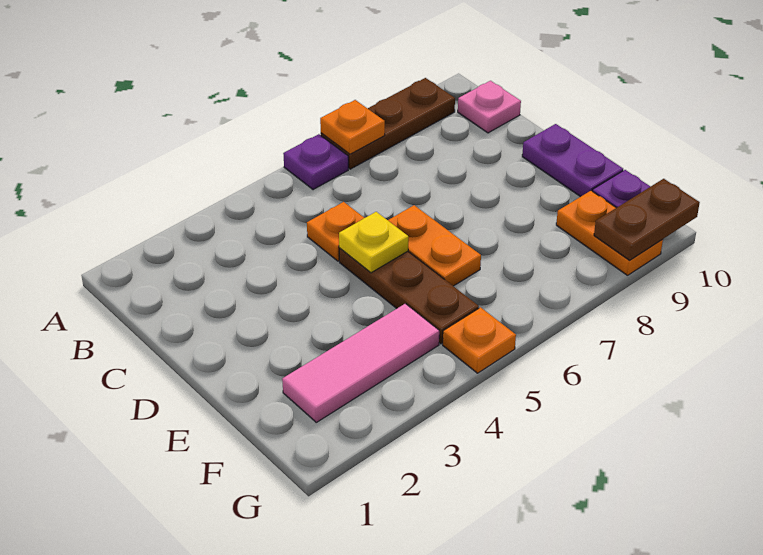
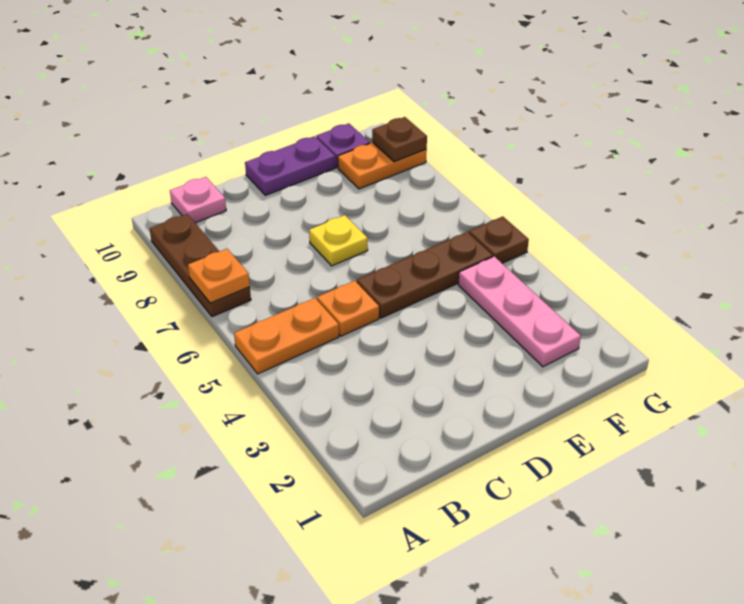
purple plate A6 level 1 -> none
yellow plate D5 level 2 -> yellow plate D7 level 1
orange plate D6:E6 level 1 -> orange plate A5:B5 level 1
pink tile F2:F4 level 1 -> pink plate F2:F4 level 1
orange plate G5 level 1 -> brown plate G5 level 1
brown plate G9:G10 level 2 -> brown plate G9 level 2

